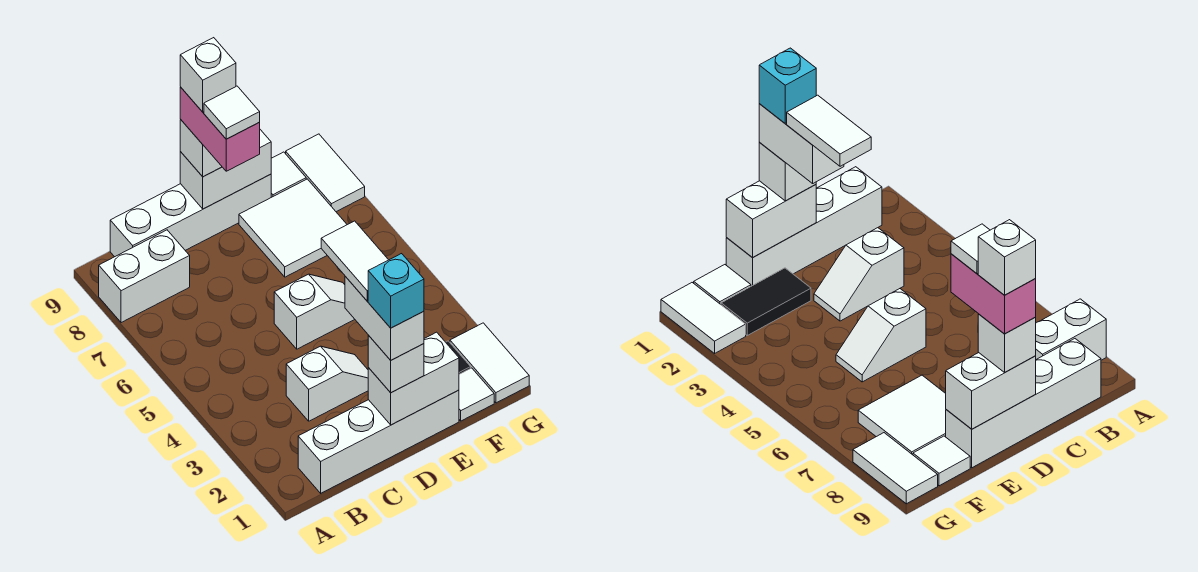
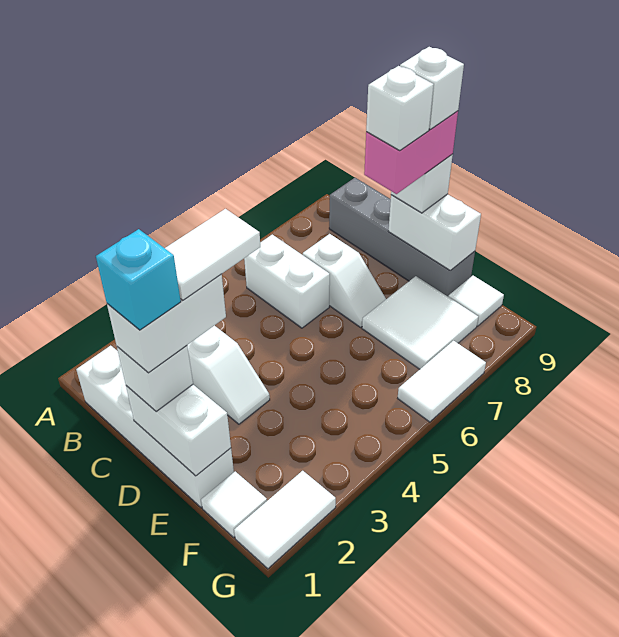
white brick A8:B8 level 1 -> white brick B6:C6 level 1
white brick B9:E9 level 1 -> grey brick B9:E9 level 1
white slope D5:E5 level 1 top D -> white slope C7:D7 level 1 top C
white tile D8 level 5 -> white brick D8 level 5
black tile E2:F2 level 1 -> none
white tile G8:G9 level 1 -> white tile G6:G7 level 1

